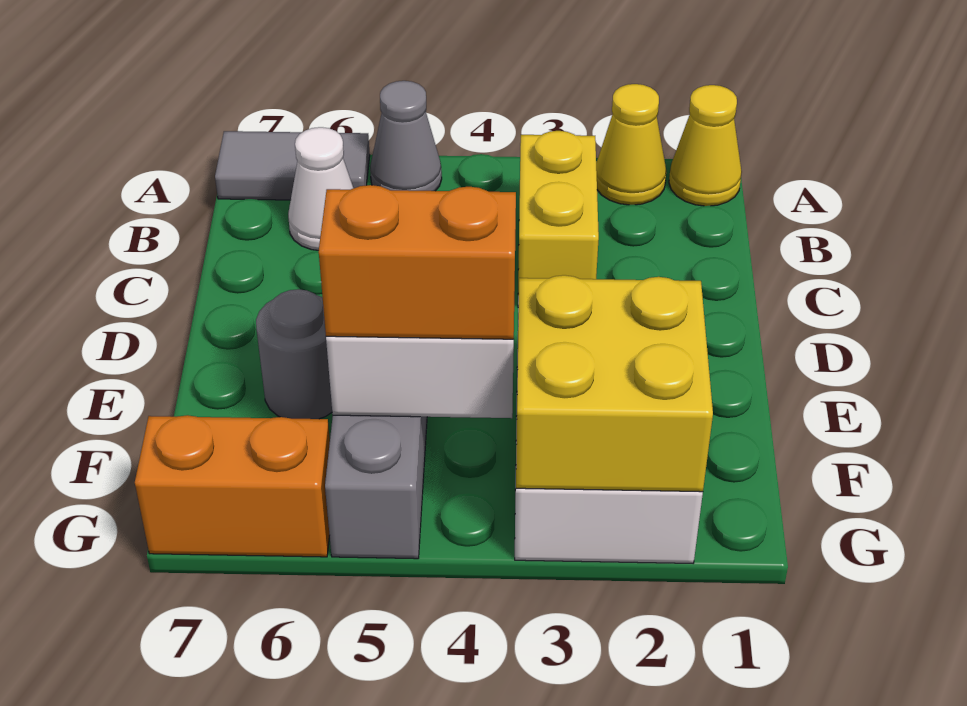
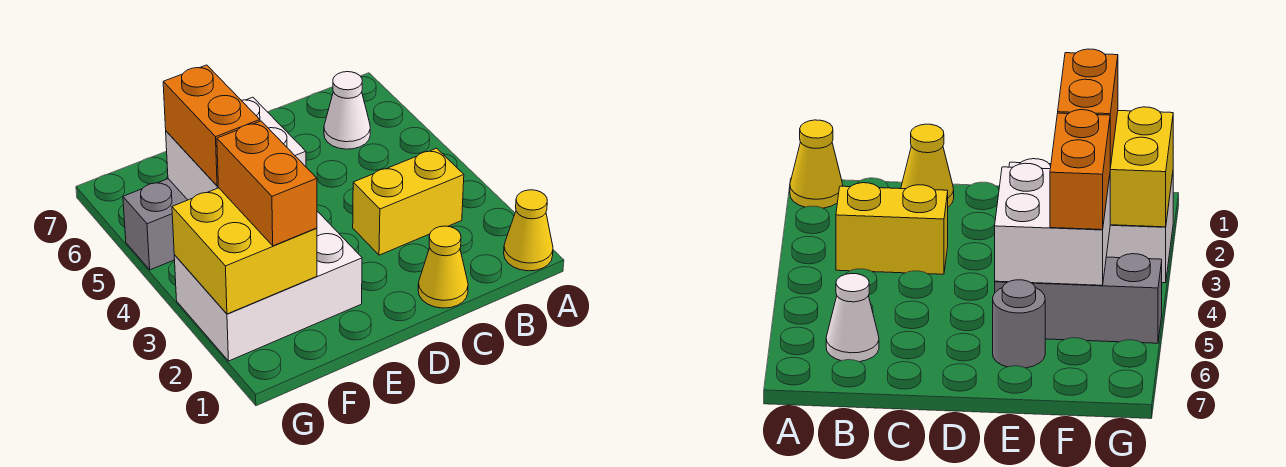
yellow cone A2 level 1 -> yellow cone C1 level 1
grey cone A5 level 1 -> none
grey tile A6:A7 level 1 -> none
orange brick G6:G7 level 1 -> orange brick F2:F3 level 3

